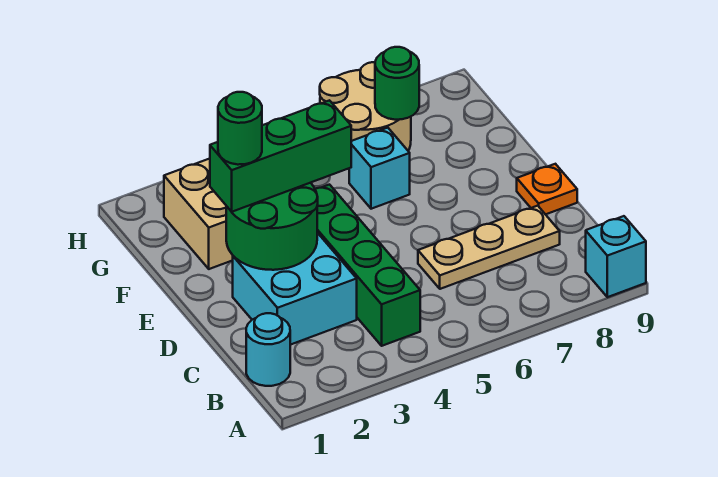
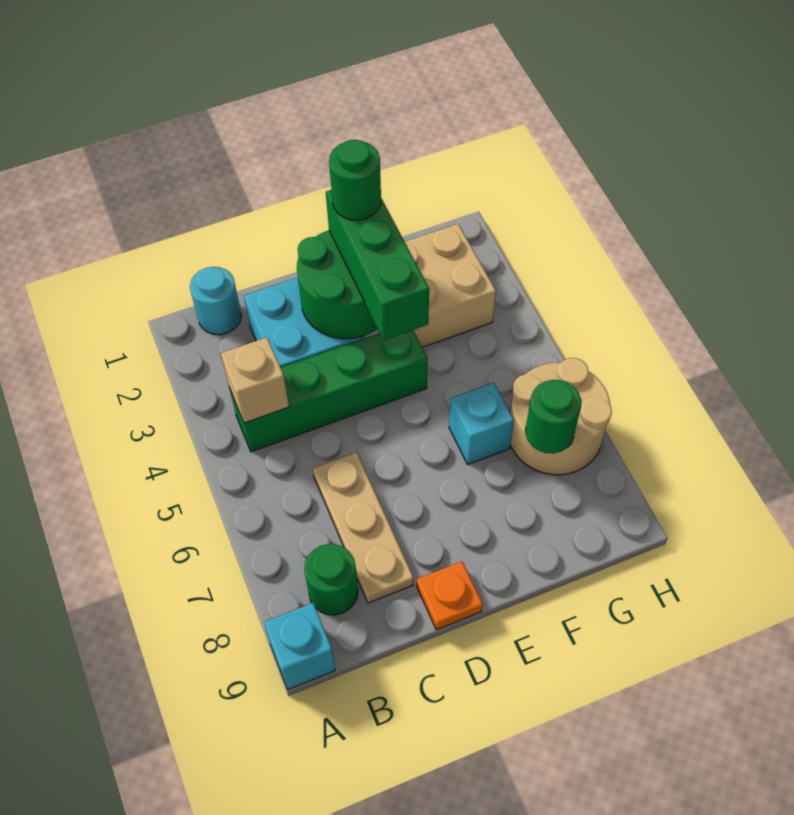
none -> tan brick B4 level 2
none -> green round brick B8 level 1

